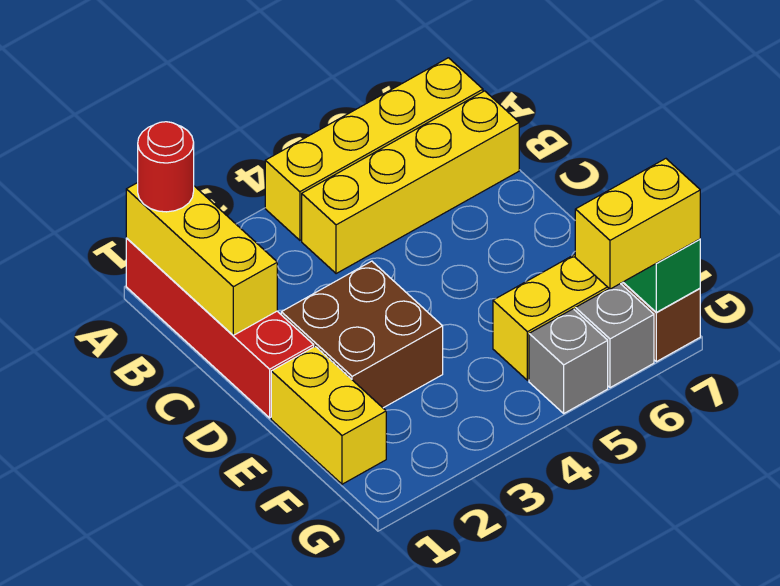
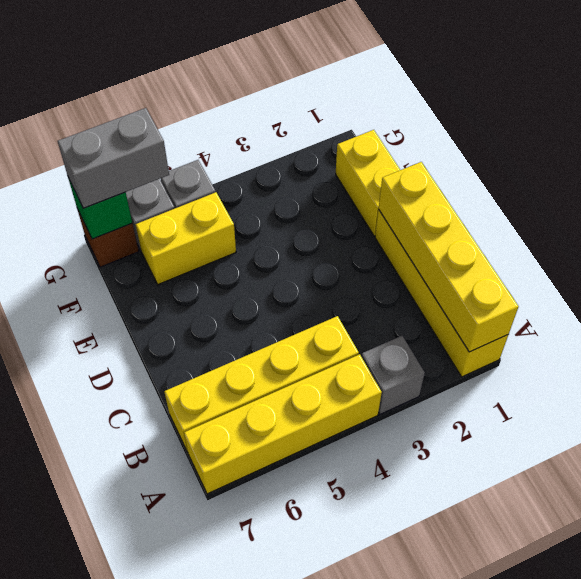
red brick A1:D1 level 1 -> yellow brick A1:D1 level 1
yellow brick A1:C1 level 2 -> yellow brick A1:D1 level 2
red round brick A1 level 3 -> none
none -> grey brick A3 level 1
brown brick D2:E3 level 1 -> none
yellow brick G6:G7 level 3 -> grey brick G6:G7 level 3

